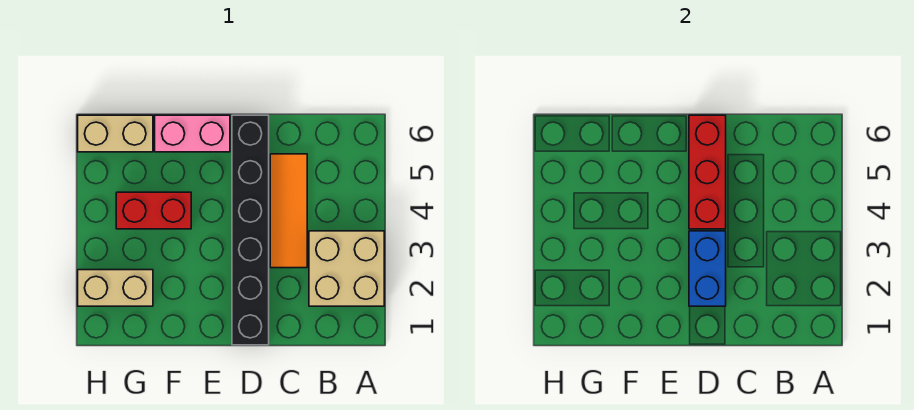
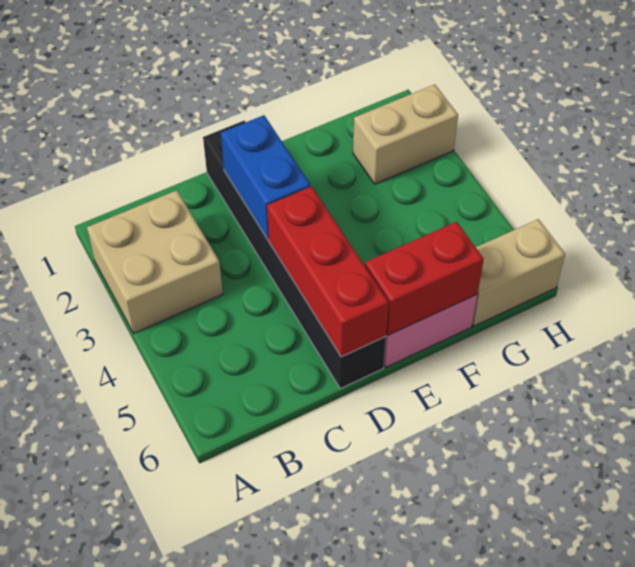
orange tile C3:C5 level 1 -> none
red brick F4:G4 level 1 -> red brick E6:F6 level 2

